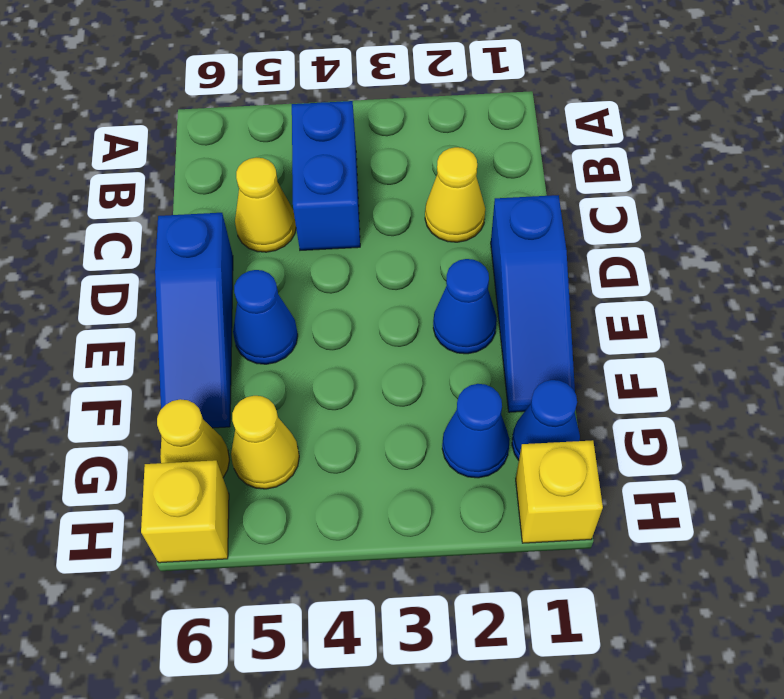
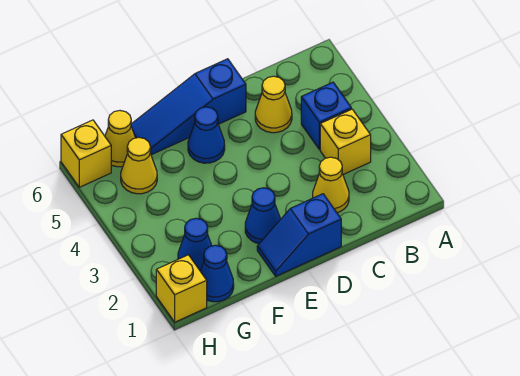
none -> yellow brick B3 level 1
blue brick B4:C4 level 1 -> blue brick B4 level 1
blue slope D1:F1 level 1 top D -> blue slope D1:E1 level 1 top D

